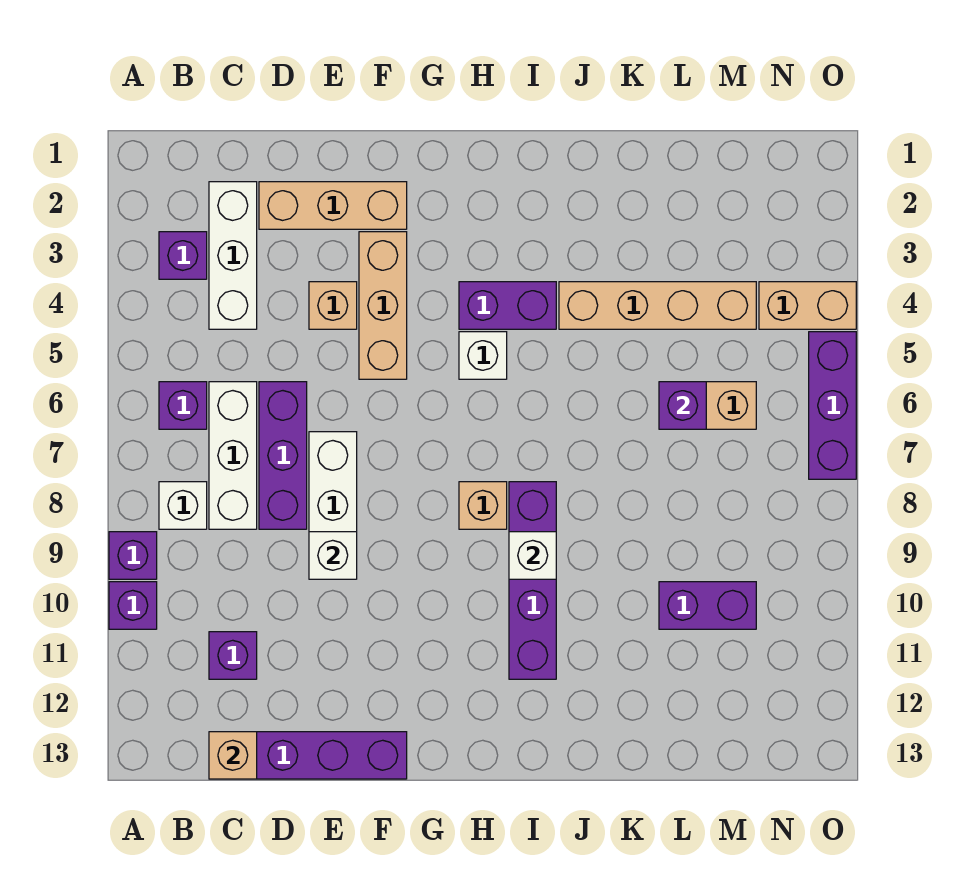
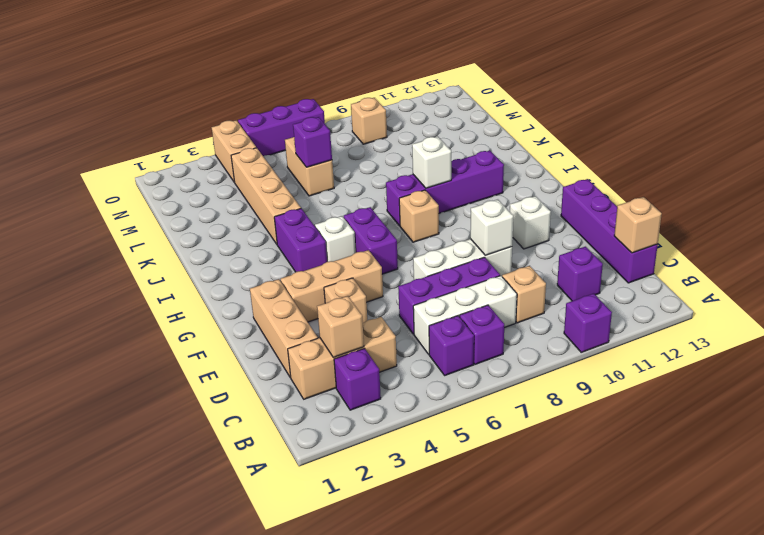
purple brick A9 level 1 -> purple brick B7 level 1
white brick B8 level 1 -> white brick F11 level 1
white brick C2:C4 level 1 -> tan brick C2:C4 level 1
none -> tan brick C3 level 2
none -> tan brick C9 level 1
purple brick L10:M10 level 1 -> purple brick G6:H6 level 1
none -> tan brick N9 level 1

